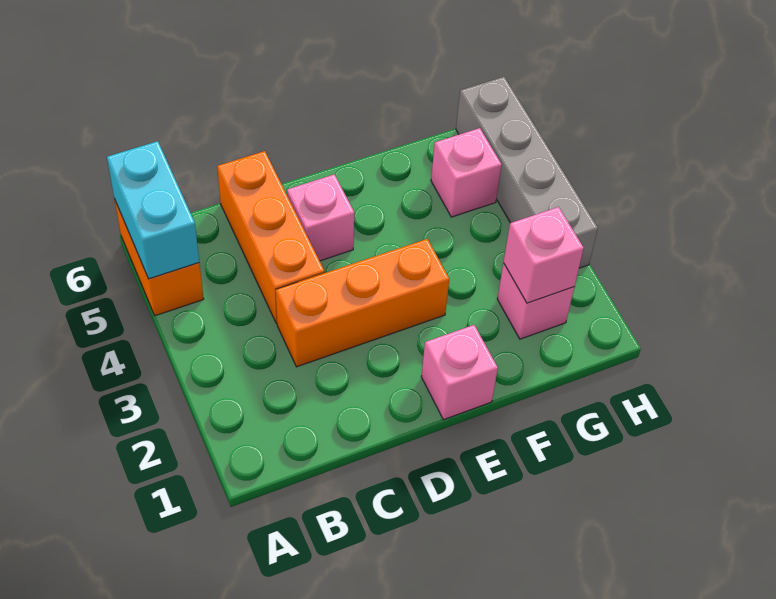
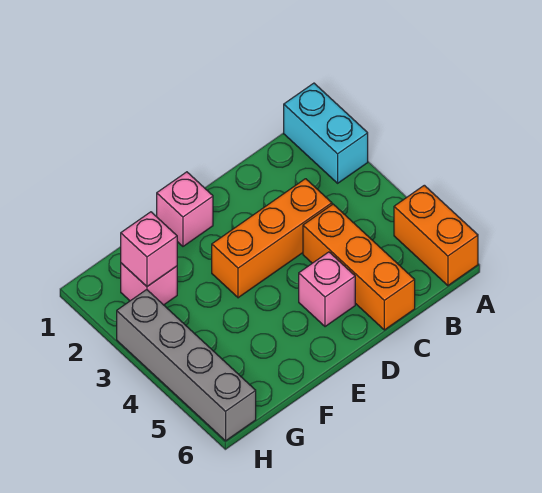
cyan brick A5:A6 level 2 -> cyan brick A1:A2 level 1
pink brick G5 level 1 -> none

